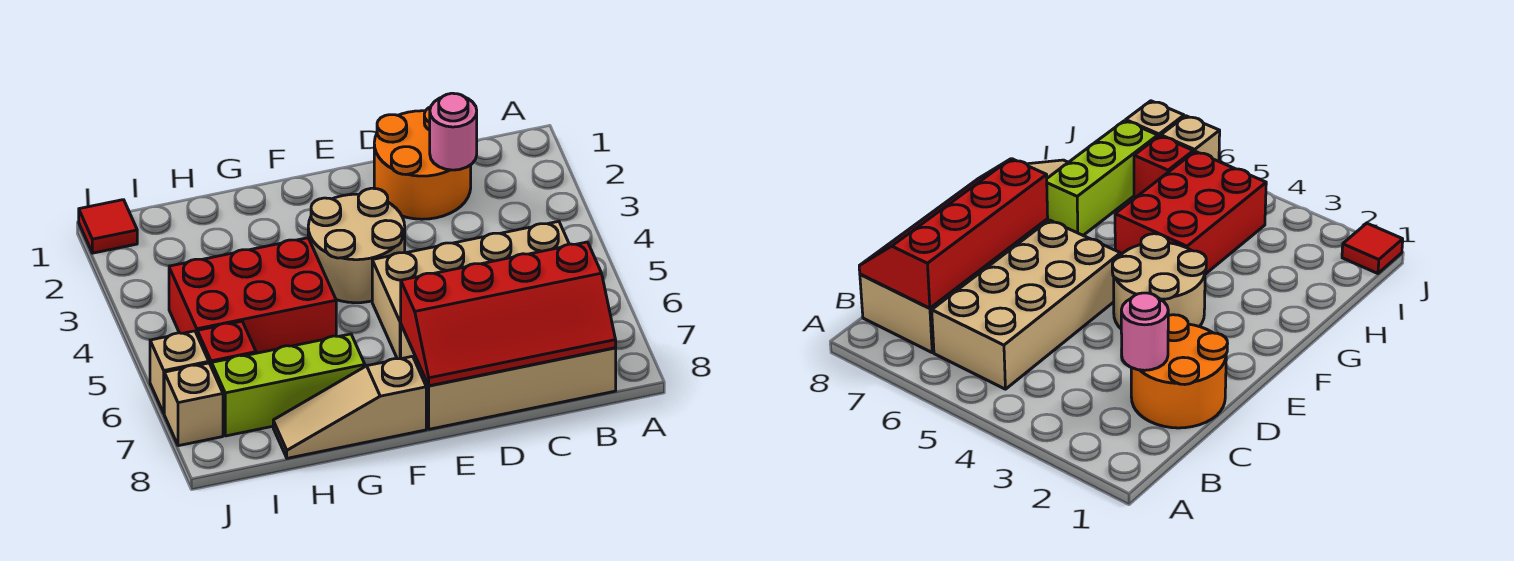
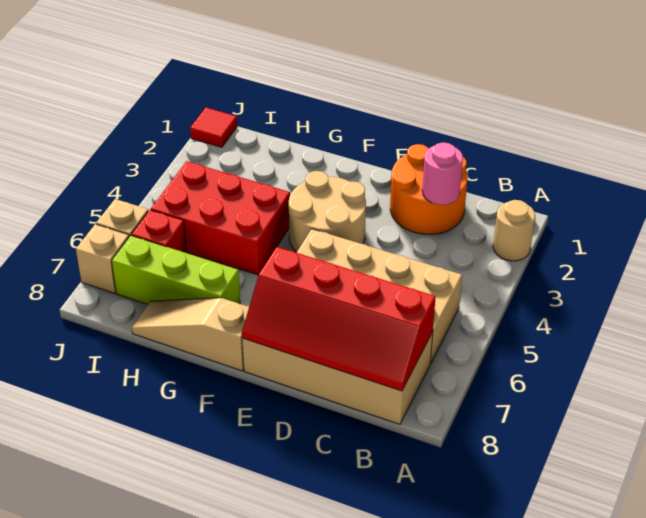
none -> tan round brick A2 level 1

